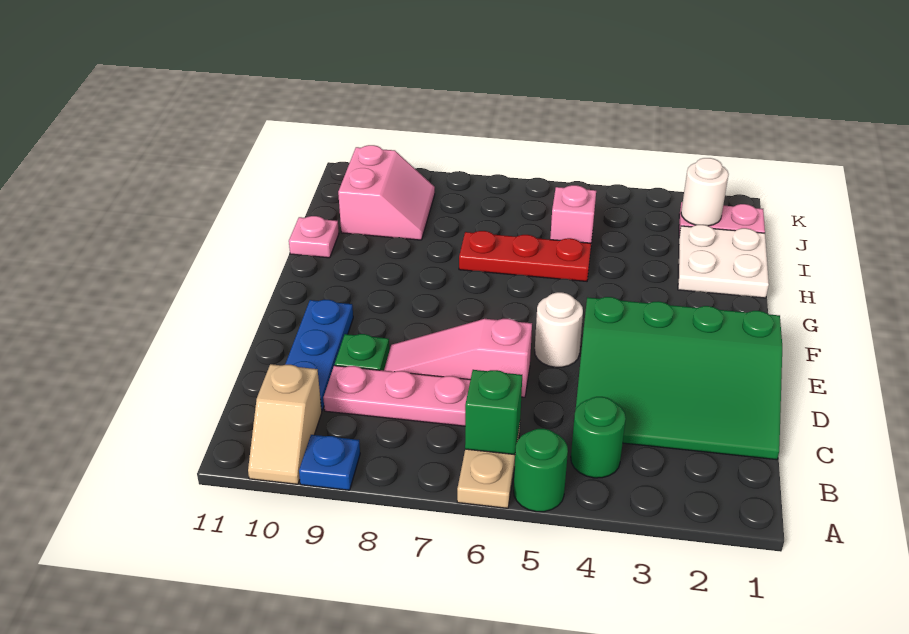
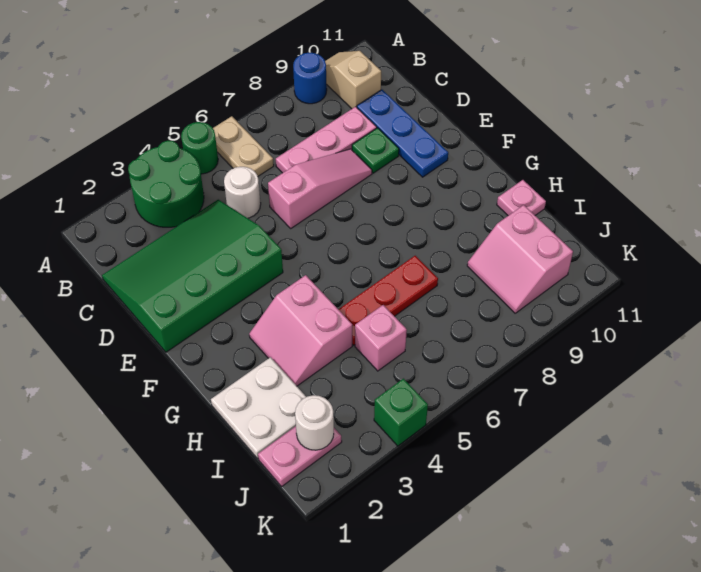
blue plate A9 level 1 -> blue round brick A9 level 1
green round brick B4 level 1 -> green round brick A3:B4 level 1
green brick B6 level 2 -> green brick K4 level 1
white round brick E5 level 1 -> white round brick C5 level 1
none -> pink slope G3:H4 level 1 top 4

